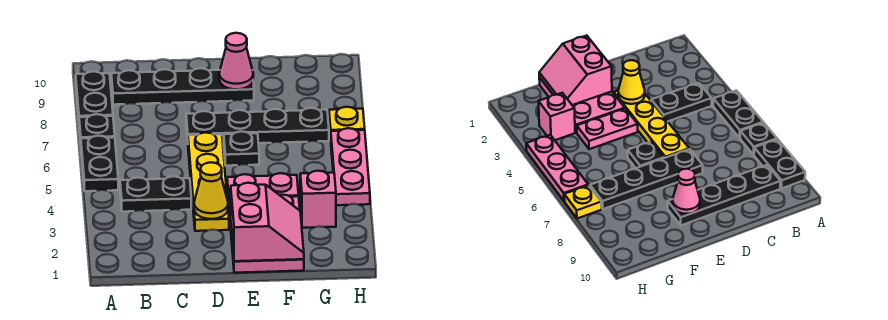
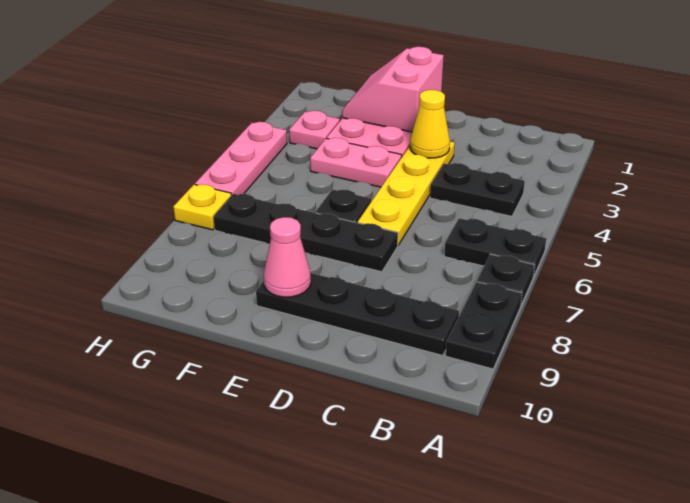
black plate A5:A6 level 1 -> black plate A6:B6 level 1
pink brick G3 level 1 -> pink plate G3 level 1

